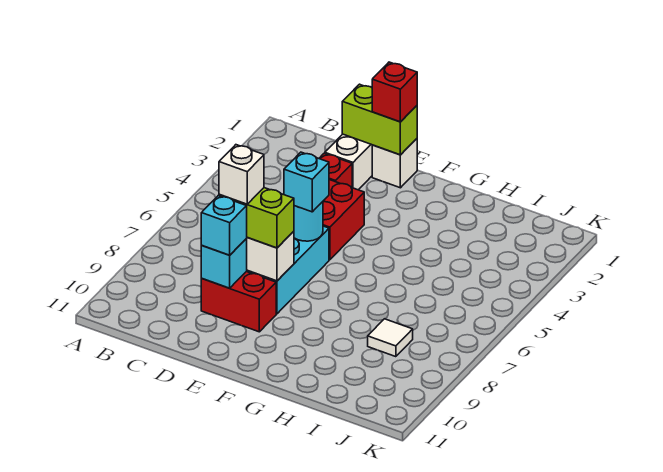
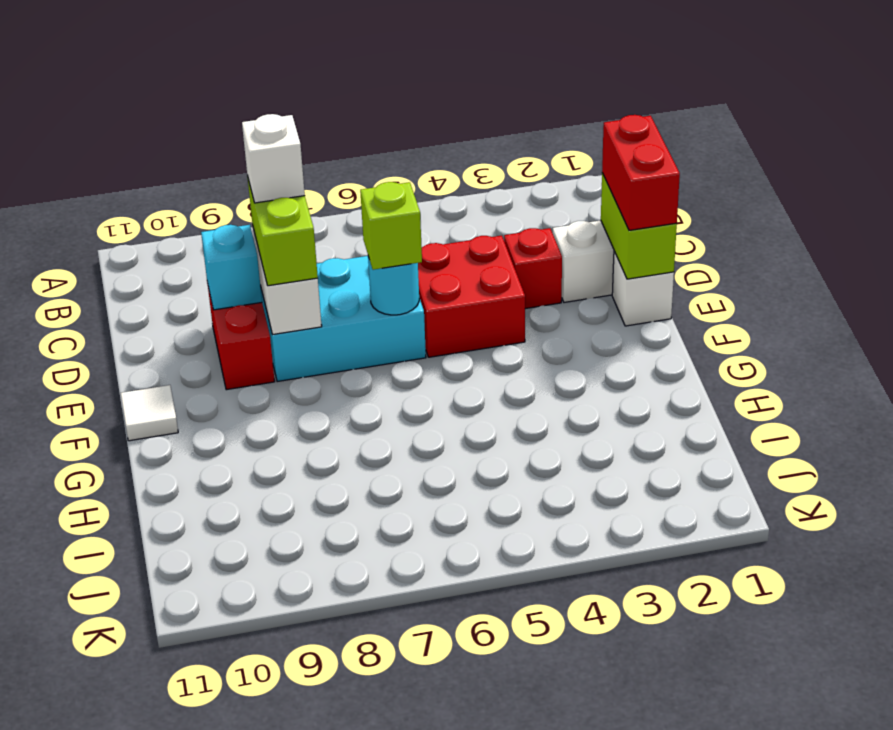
cyan brick D9 level 3 -> none
red brick E1 level 3 -> red brick D1:E1 level 3
cyan brick E6 level 3 -> lime brick E6 level 3
white tile I8 level 1 -> white tile F11 level 1

